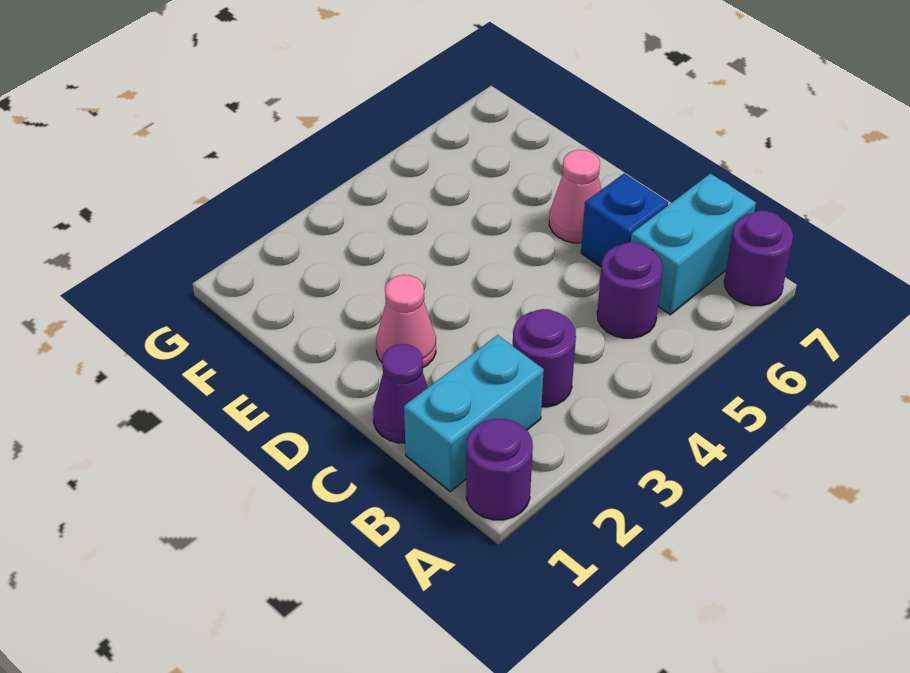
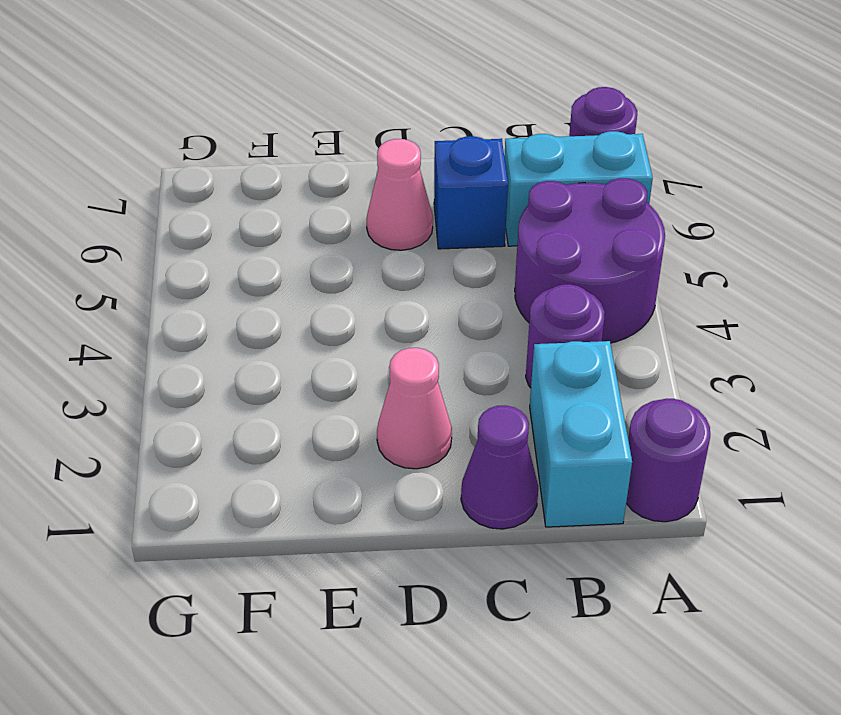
purple round brick B5 level 1 -> purple round brick A4:B5 level 1
cyan brick B6:B7 level 1 -> cyan brick A6:B6 level 1

